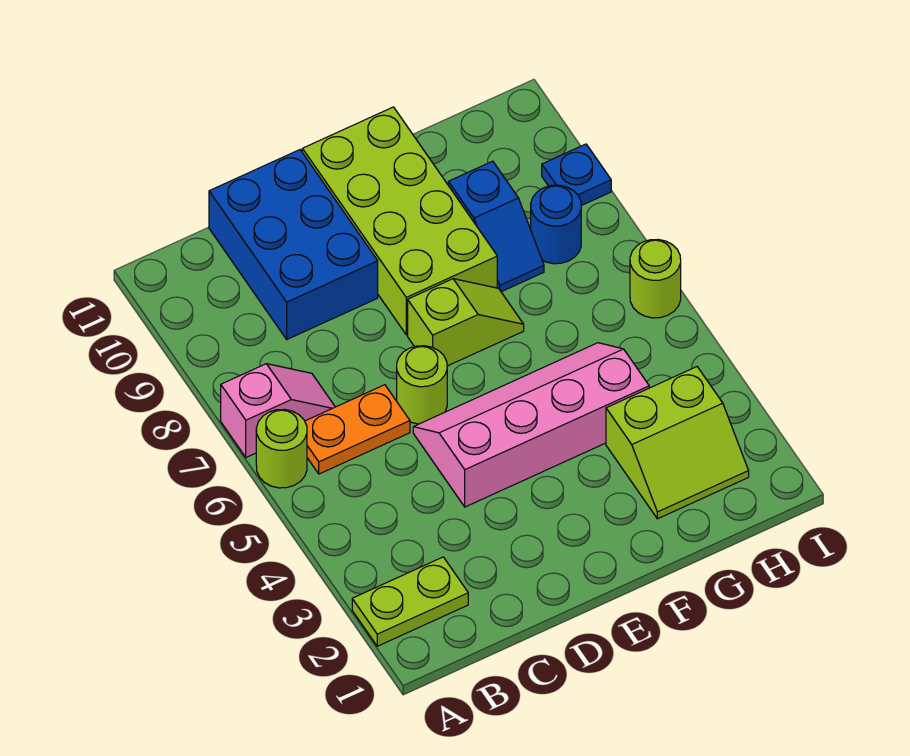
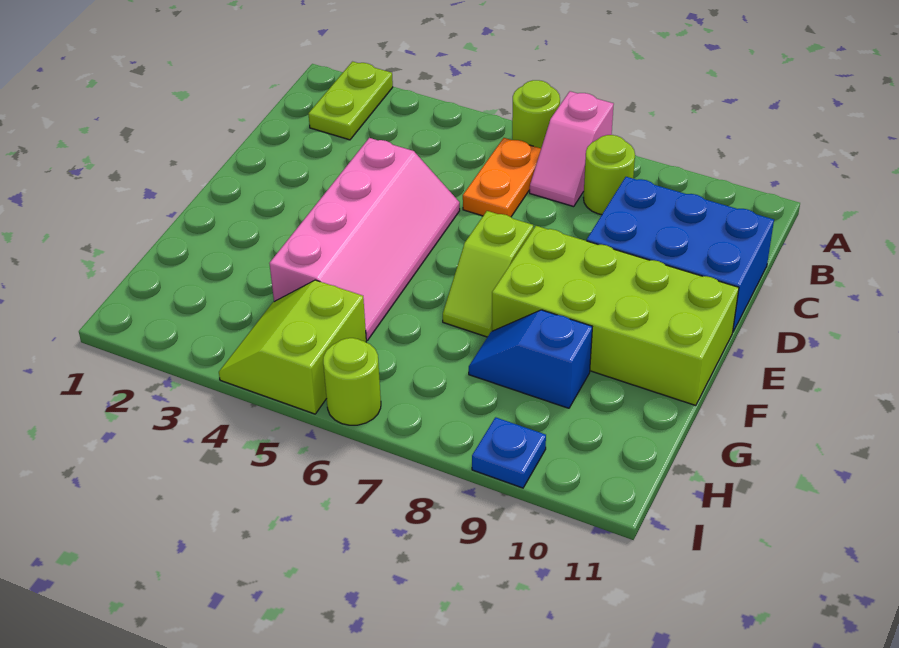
lime round brick D6 level 1 -> lime round brick B8 level 1
lime slope G2:H3 level 1 top 3 -> lime slope H4:I5 level 1 top 5
blue round brick H8 level 1 -> none

